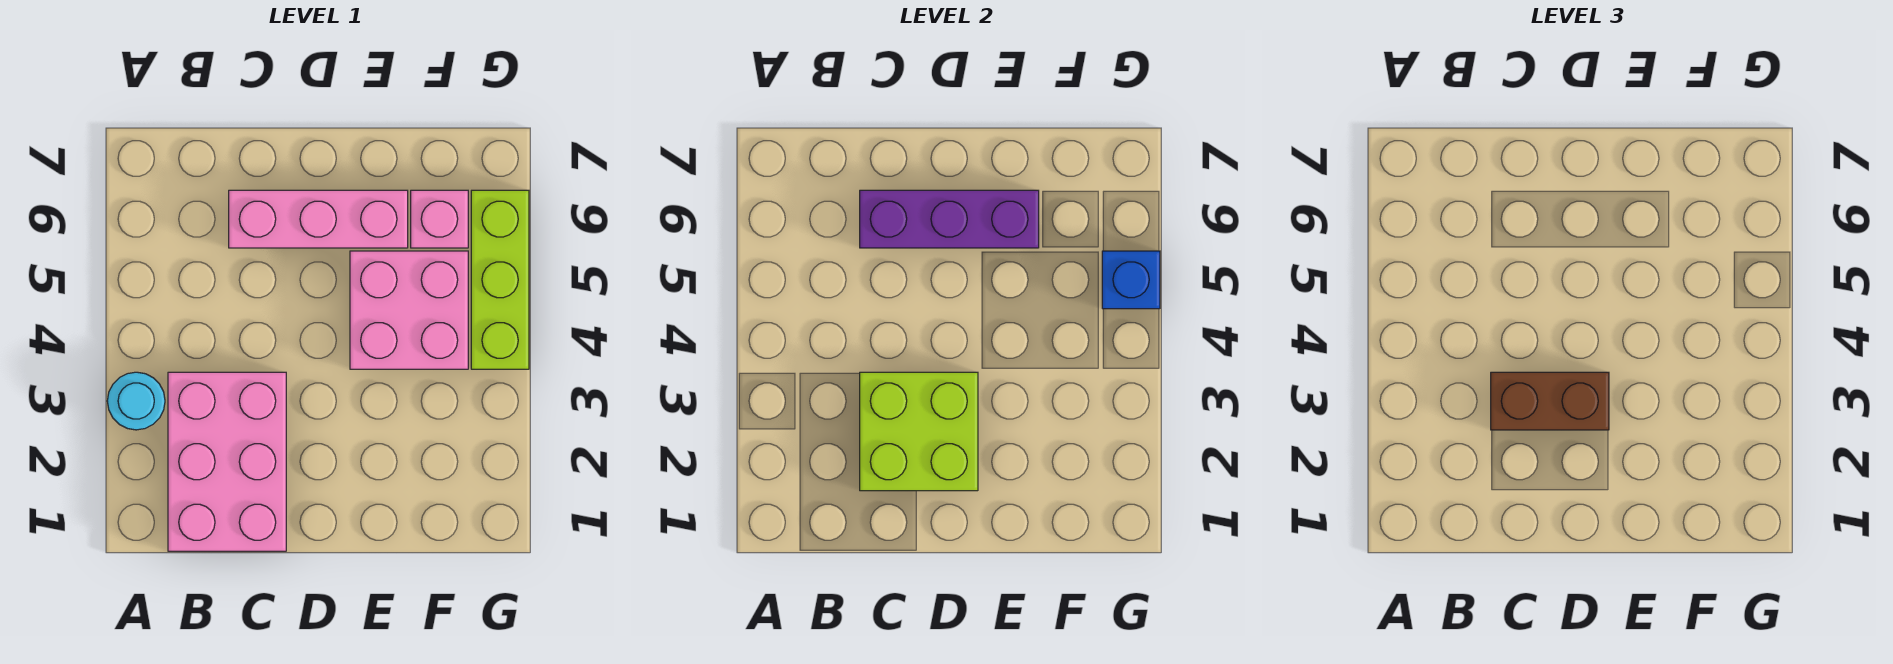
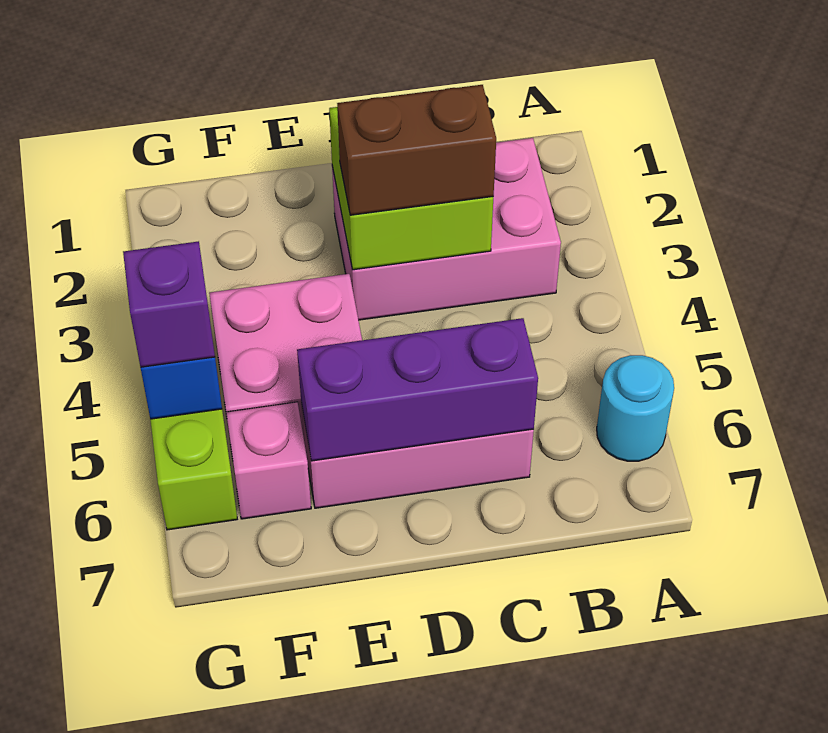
cyan round brick A3 level 1 -> cyan round brick A6 level 1
pink brick B1:C3 level 1 -> pink brick B2:D3 level 1
none -> purple brick G5 level 3

